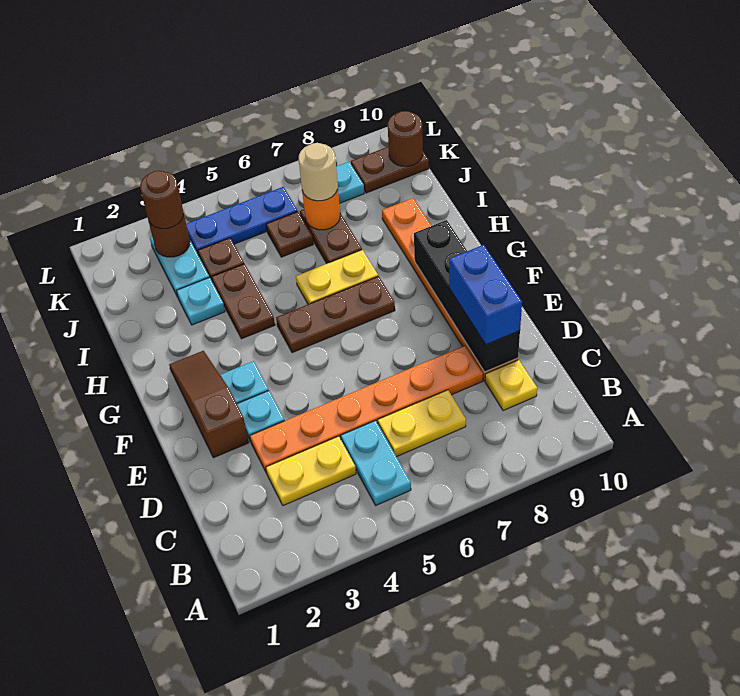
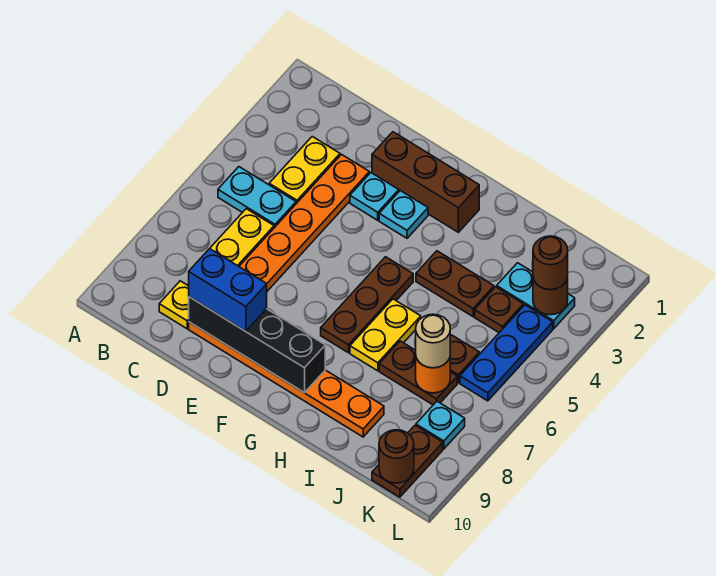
brown slope E2:G2 level 1 top E -> brown brick E2:G2 level 1
cyan plate I3 level 1 -> none

